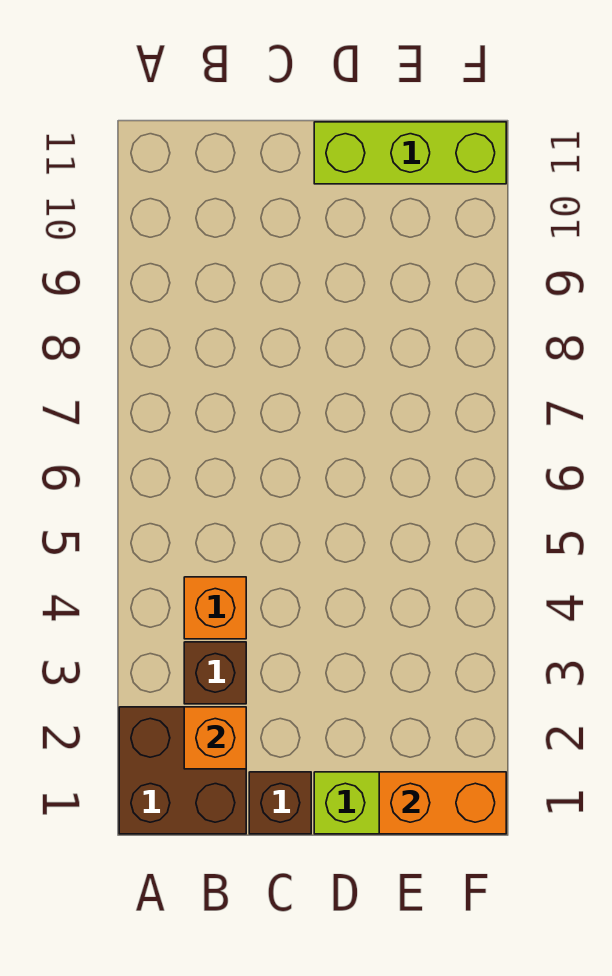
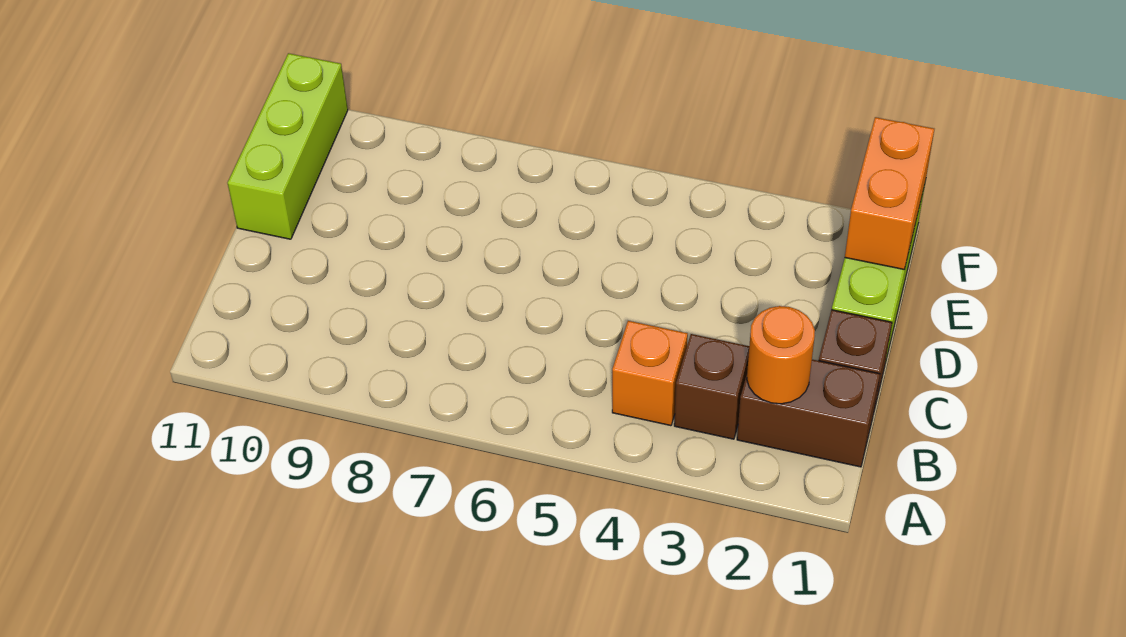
brown brick A1:B2 level 1 -> brown brick B1:B2 level 1
orange brick B2 level 2 -> orange round brick B2 level 2

